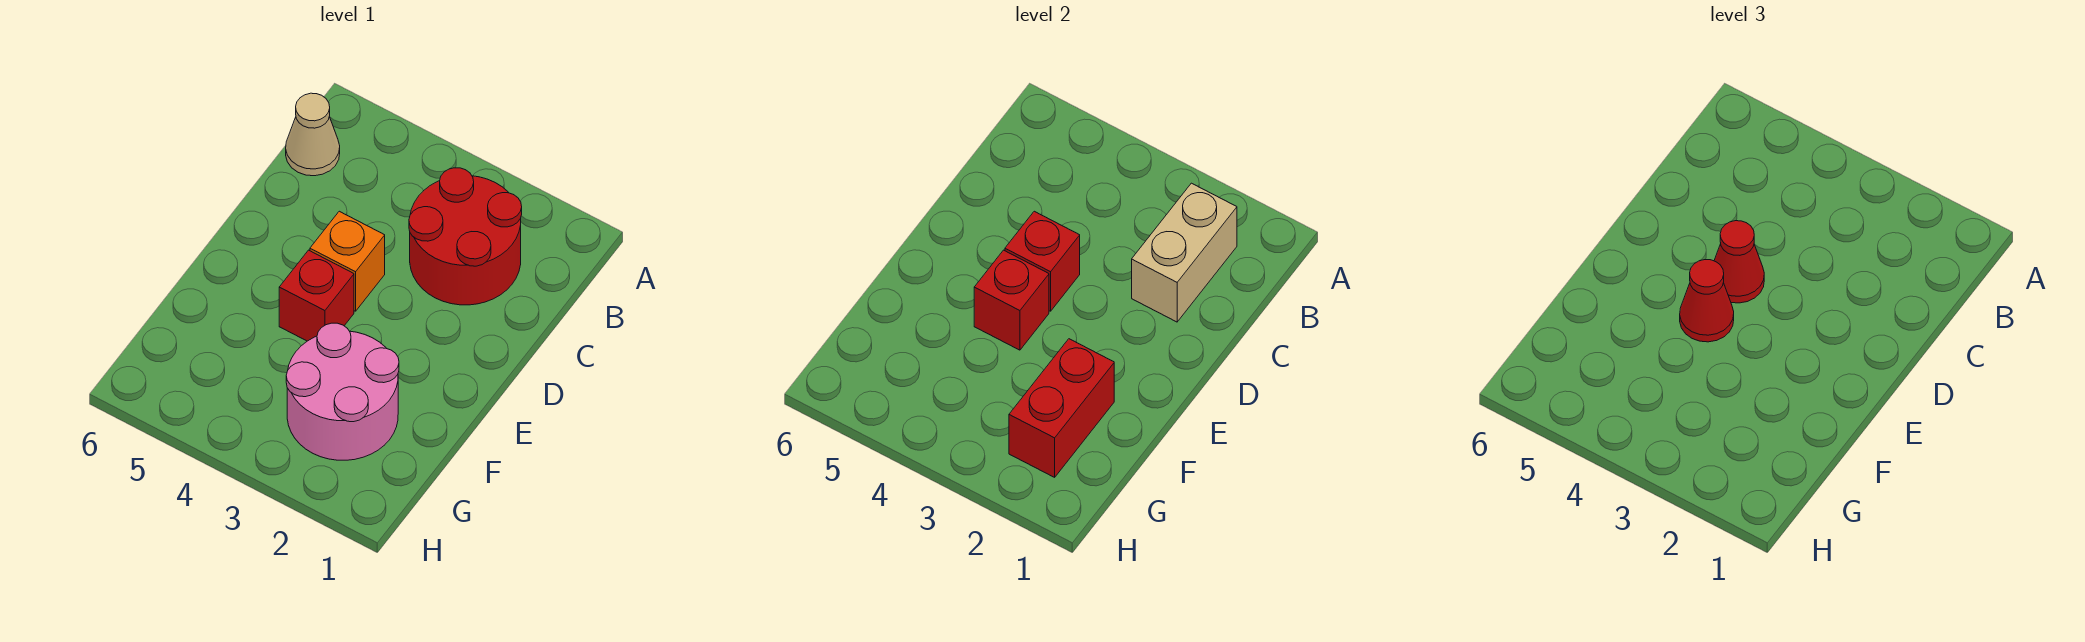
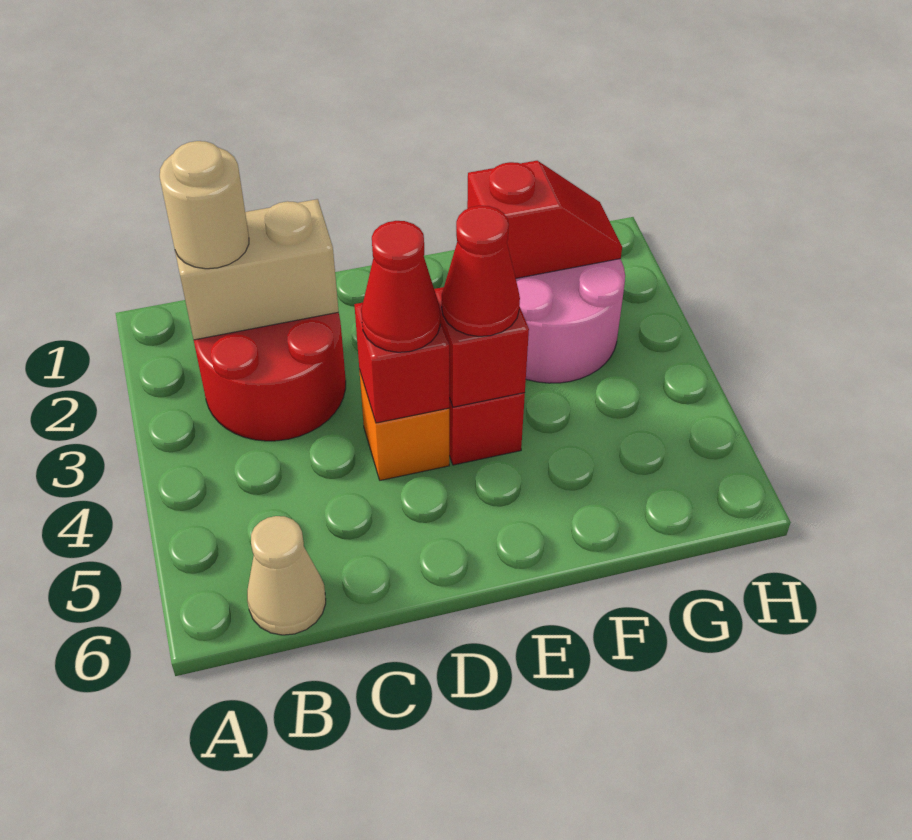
none -> tan round brick B2 level 3
red brick F2:G2 level 2 -> red slope F2:G2 level 2 top F

